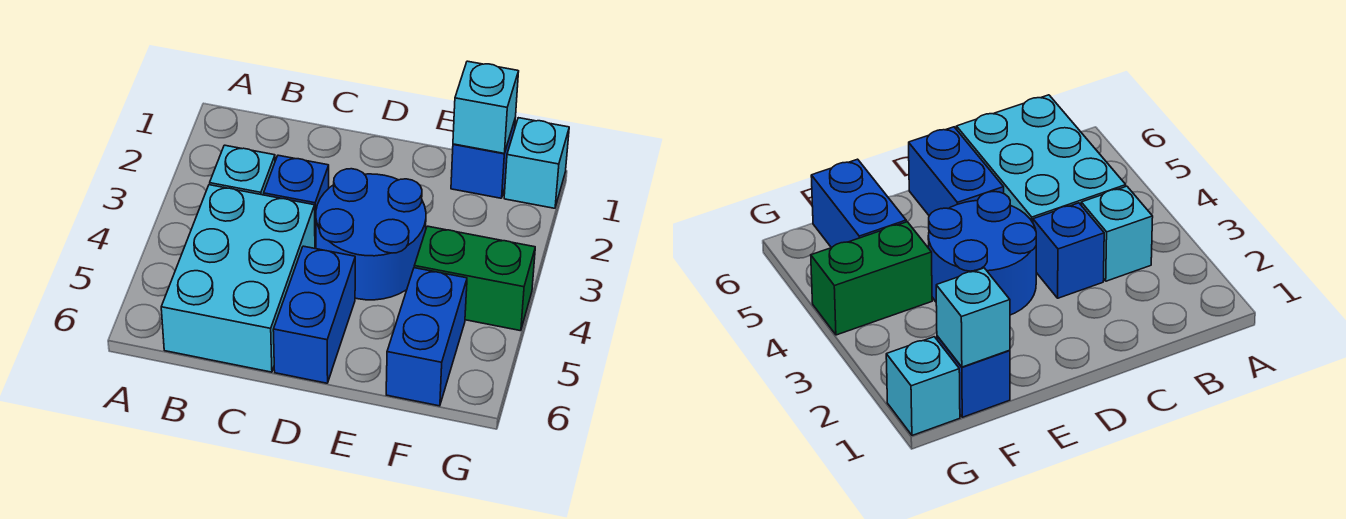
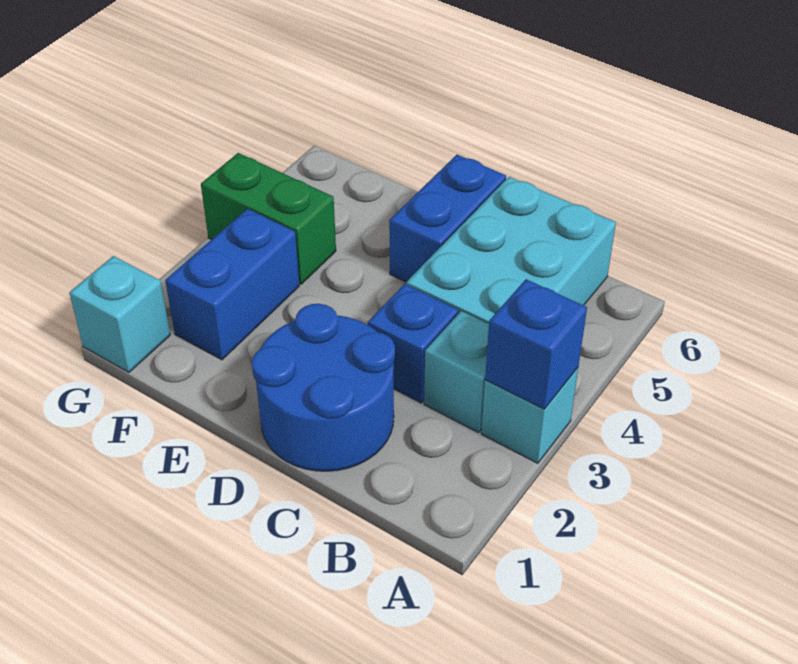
blue round brick D3:E4 level 1 -> blue round brick C1:D2 level 1
blue brick F1 level 1 -> blue brick A3 level 2
cyan brick F1 level 2 -> cyan brick A3 level 1
blue brick F5:F6 level 1 -> blue brick F2:F3 level 1

